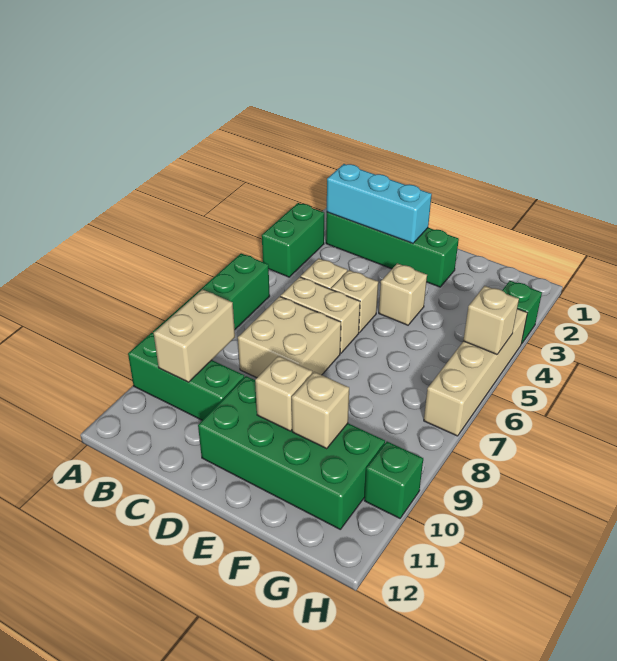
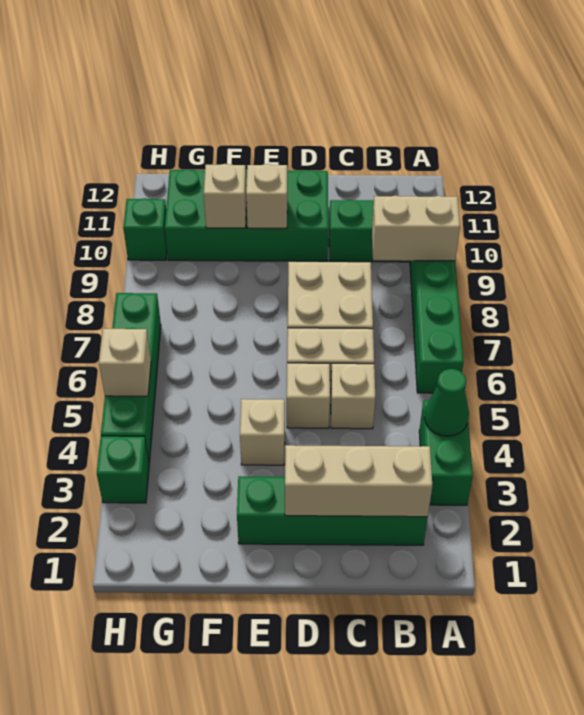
none -> green cone A4 level 2
cyan brick B2:D2 level 2 -> tan brick B2:D2 level 2
tan brick B9:B10 level 2 -> tan brick A9:B9 level 2
tan brick H4:H7 level 1 -> green brick H4:H7 level 1

